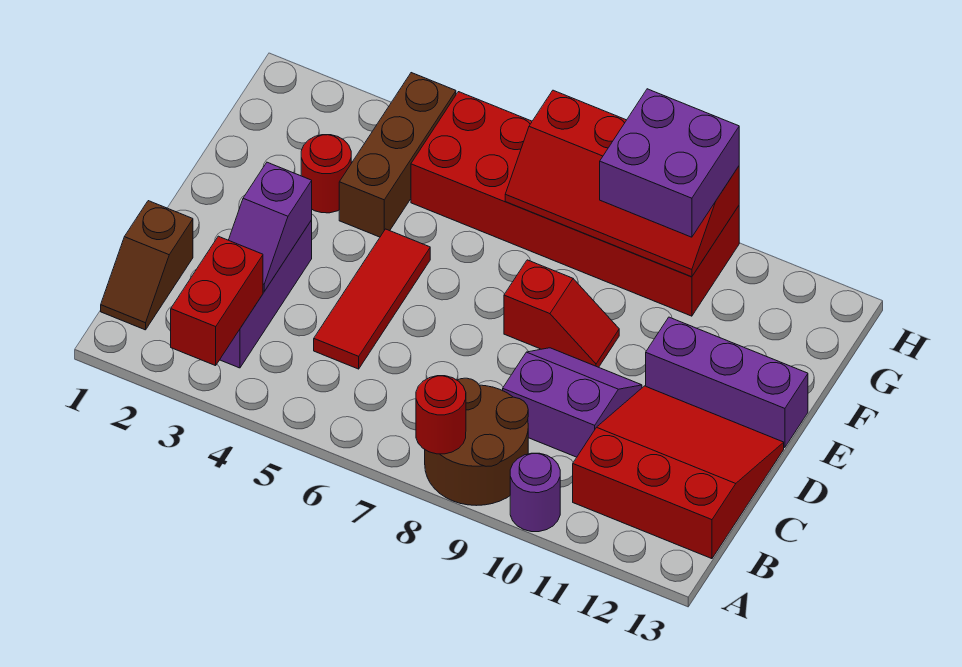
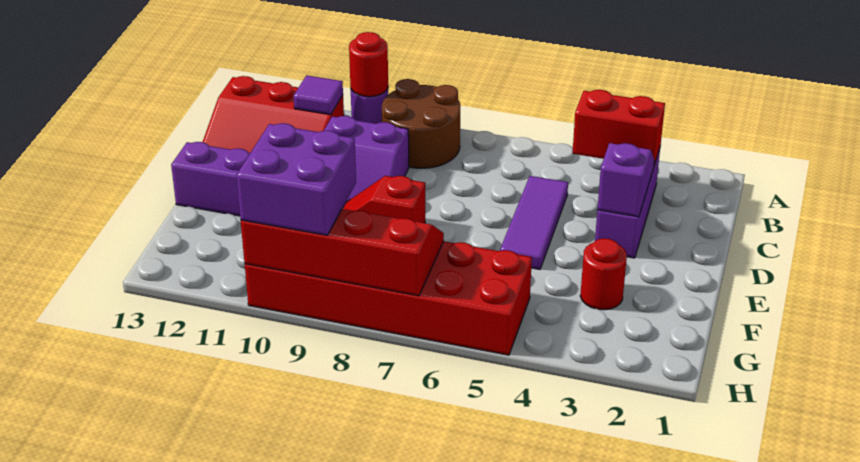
red brick A3:B3 level 2 -> red brick B3:B4 level 2
red round brick A8 level 2 -> red round brick A10 level 2
brown slope B1:C1 level 1 top C -> none
none -> purple tile B11 level 2
red tile C5:E5 level 1 -> purple tile C5:E5 level 1
brown brick F4:H4 level 1 -> none

